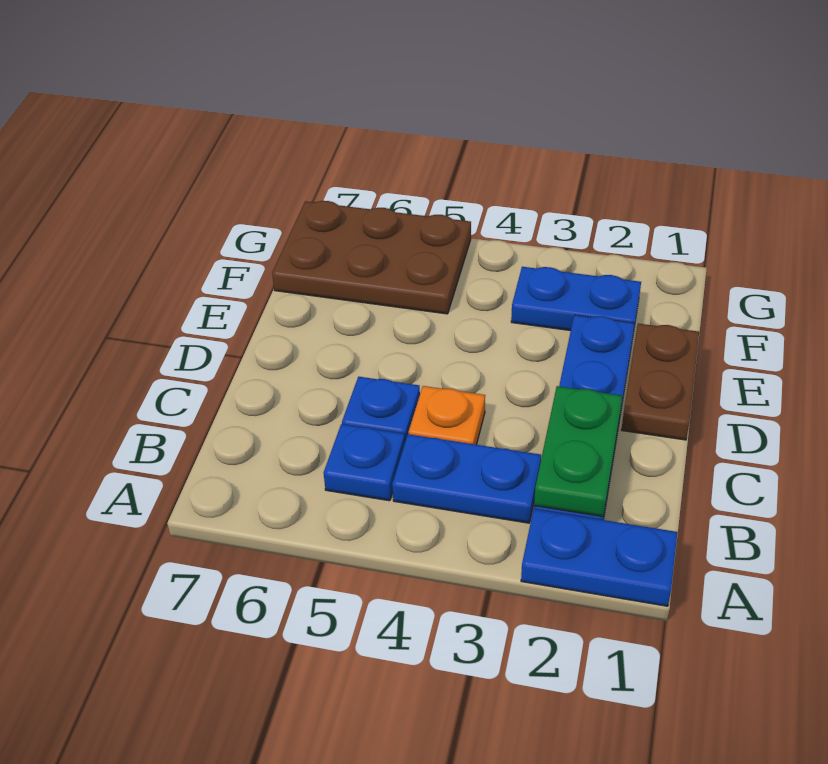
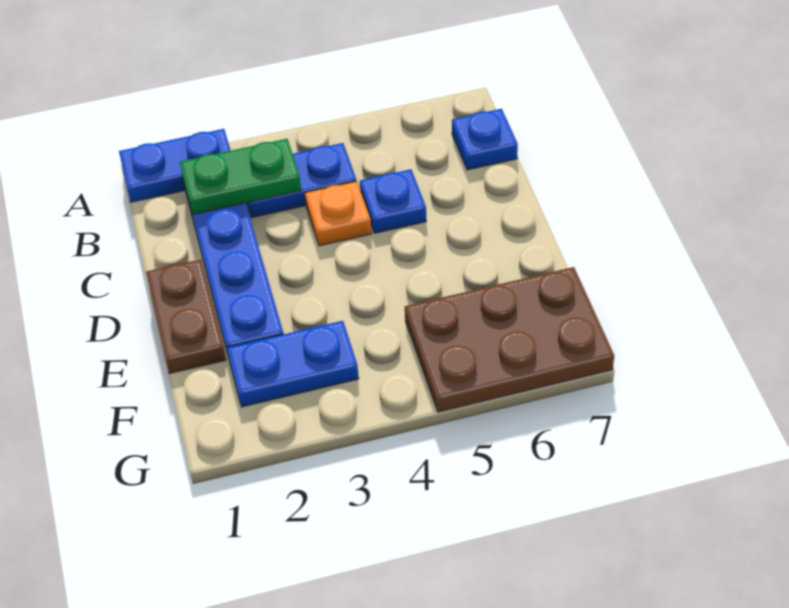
green plate B2:C2 level 2 -> green plate B2:B3 level 2
blue plate B5 level 1 -> blue plate B7 level 1

